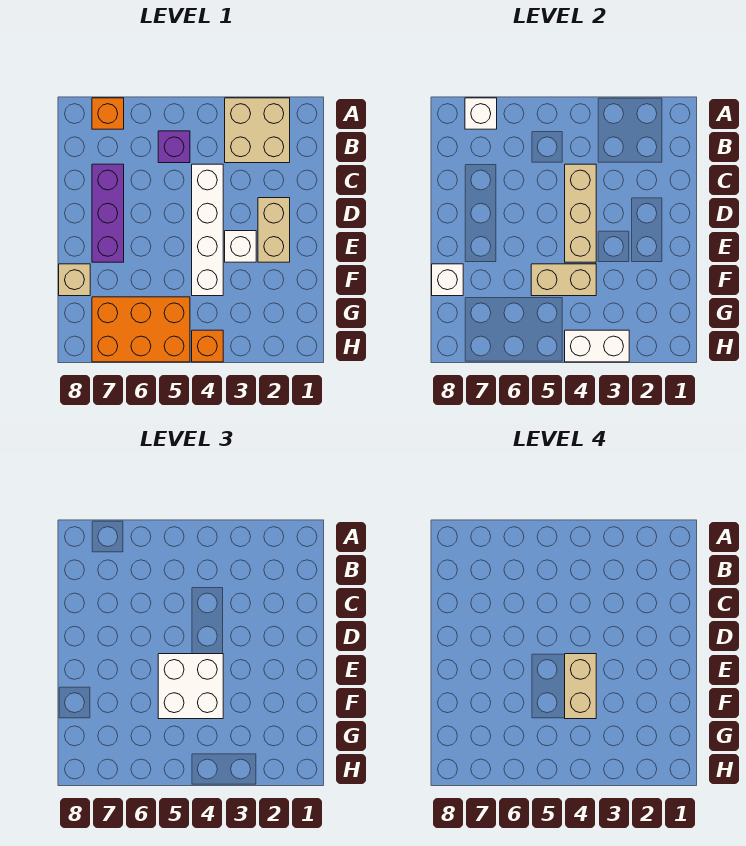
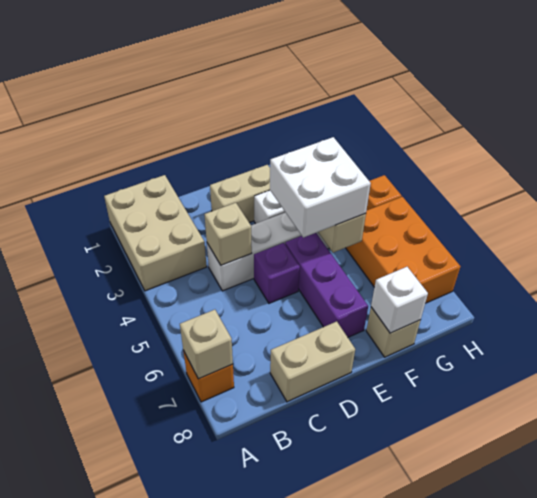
tan brick A2:B3 level 1 -> tan brick A1:B3 level 1
white brick A7 level 2 -> tan brick A7 level 2
purple brick B5 level 1 -> purple brick D5 level 1
tan brick C4:E4 level 2 -> tan brick C4 level 2
purple brick C7:E7 level 1 -> purple brick E5:E7 level 1
tan brick E4:F4 level 4 -> tan brick C8:D8 level 1
white brick H3:H4 level 2 -> none

